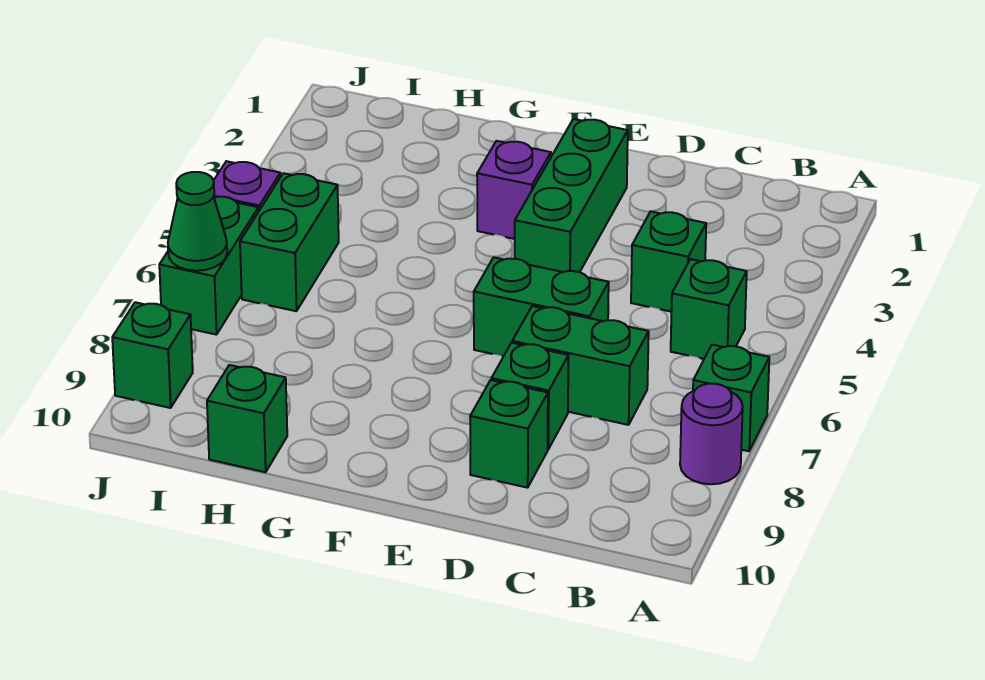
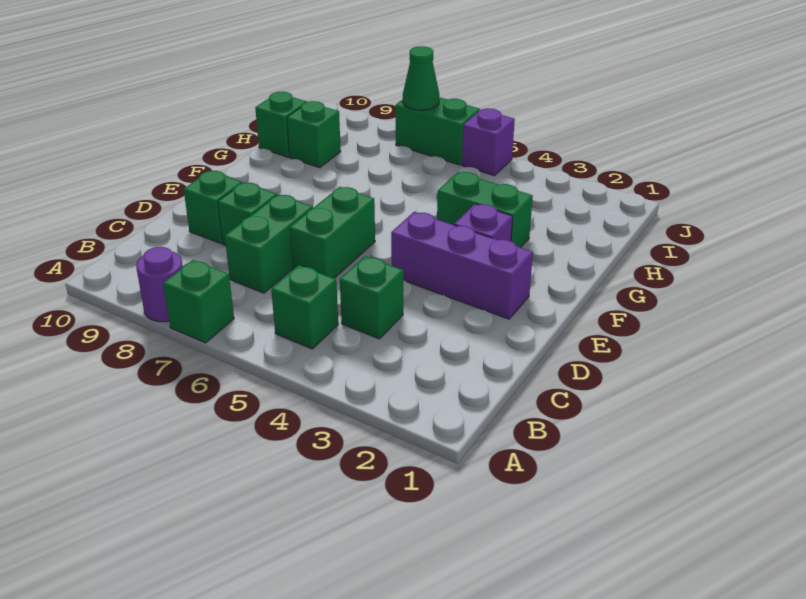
green brick E2:E4 level 1 -> purple brick E2:E4 level 1
green brick I5:I6 level 1 -> green brick G3:G4 level 1
green brick J9 level 1 -> green brick H9 level 1

